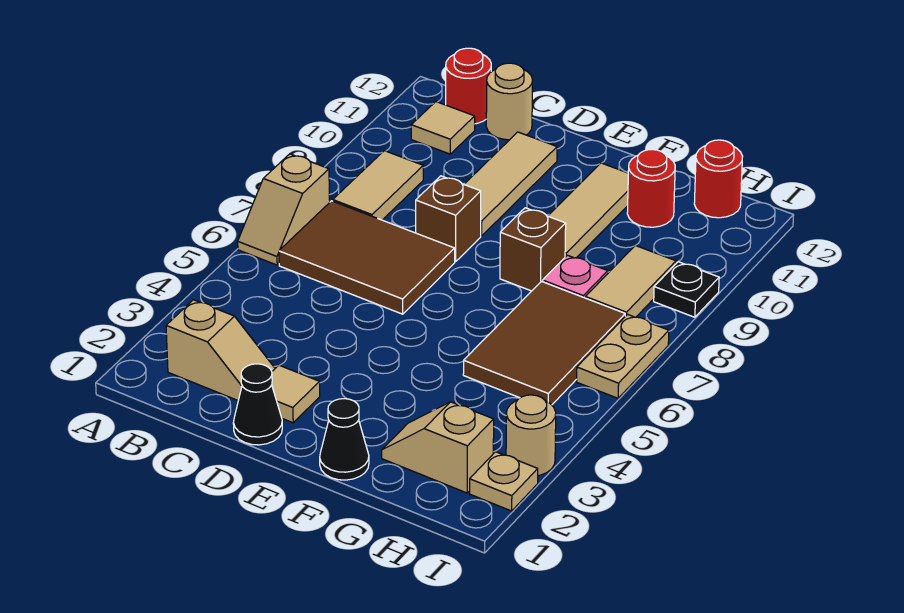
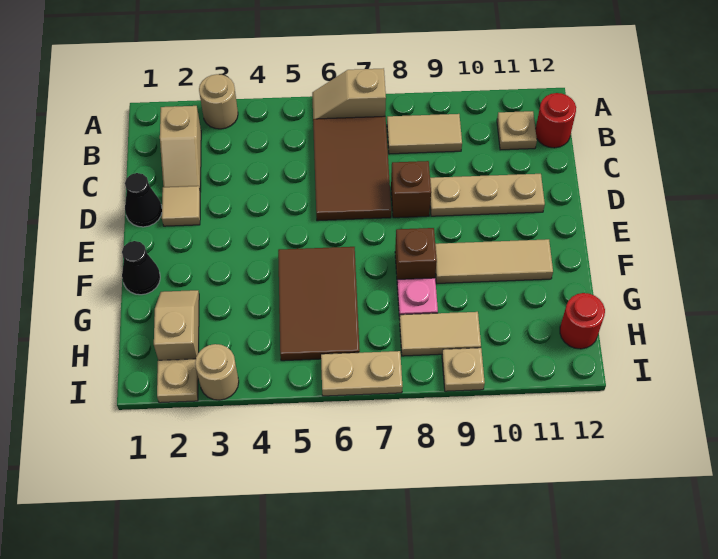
tan tile B11 level 1 -> tan plate B11 level 1
tan round brick C12 level 1 -> tan round brick A3 level 1
tan tile D9:D11 level 1 -> tan plate D9:D11 level 1
brown tile G5:H7 level 1 -> brown tile F5:H6 level 1
red round brick G11 level 1 -> none
black plate I9 level 1 -> tan plate I9 level 1

